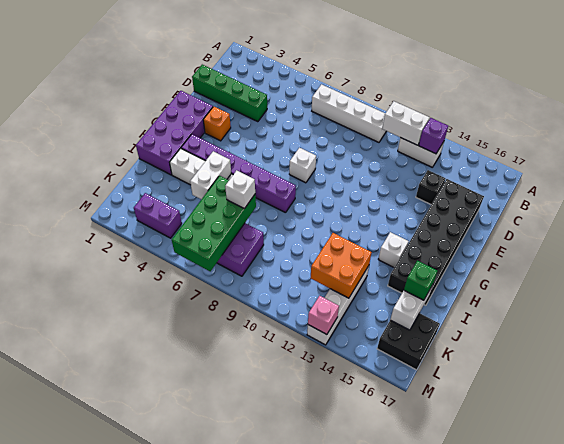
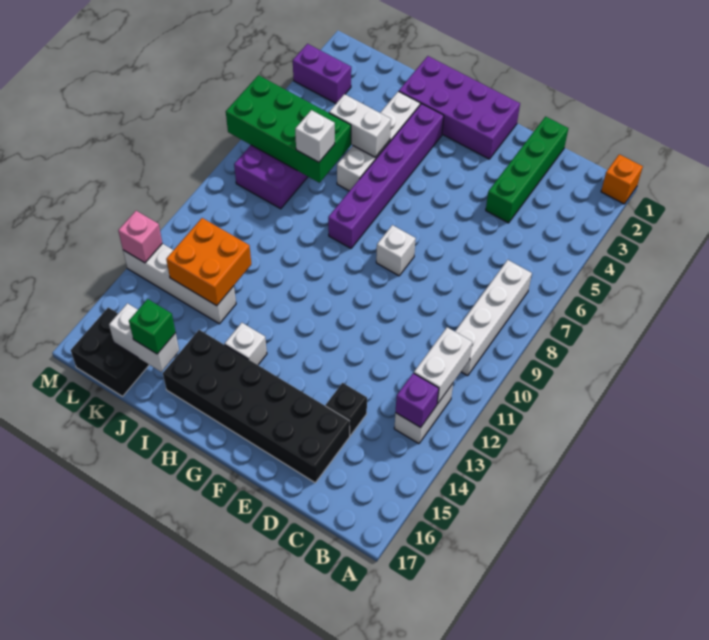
orange brick F3 level 1 -> orange brick A1 level 1
purple brick L3:L4 level 1 -> purple brick L3:M3 level 1

